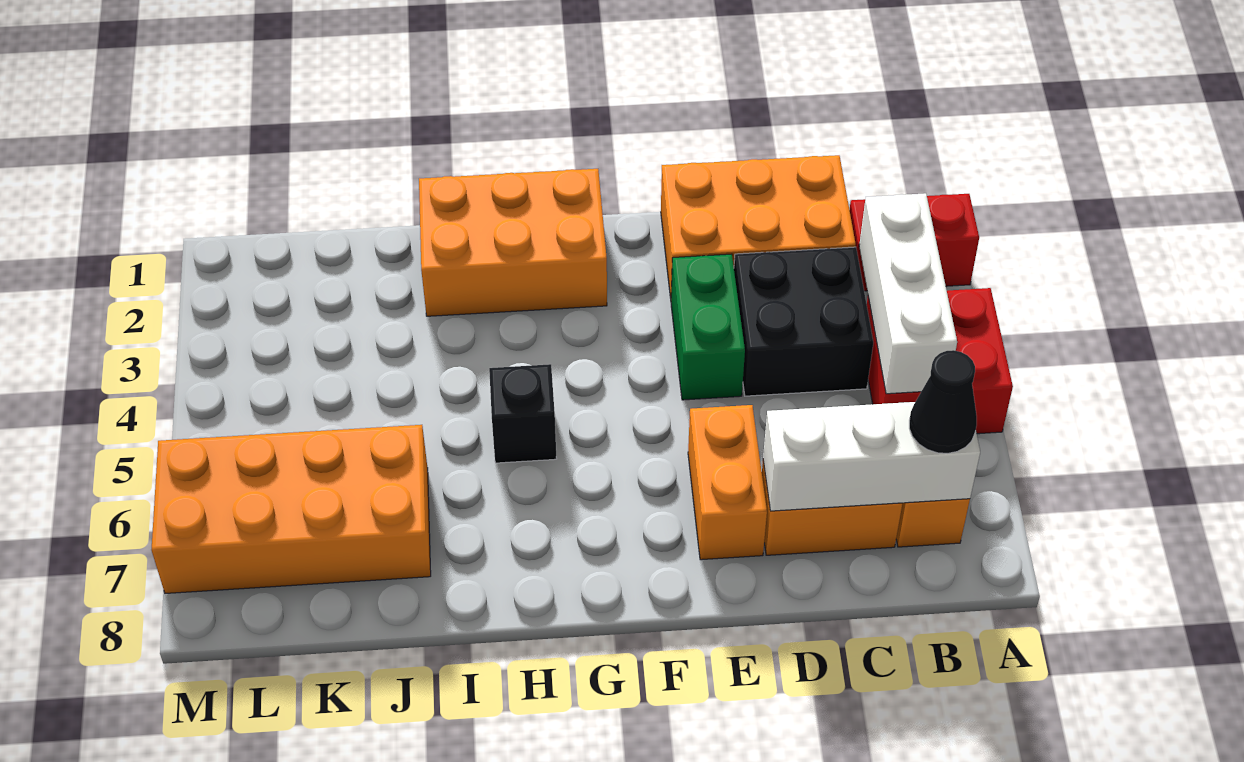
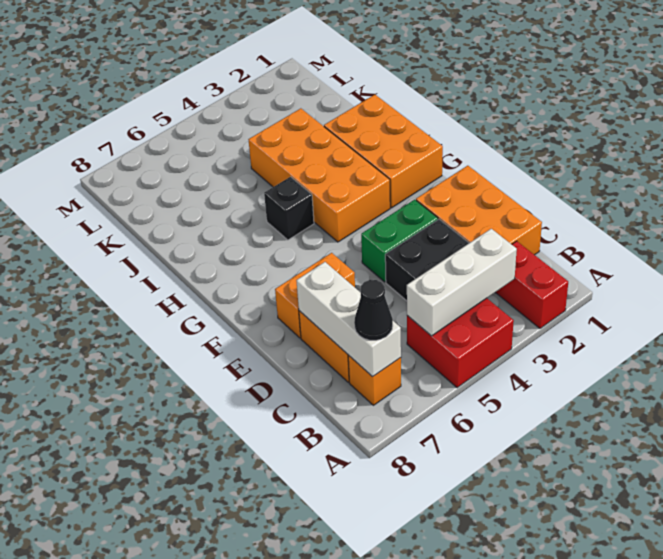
orange brick J6:M7 level 1 -> orange brick G3:J4 level 1

